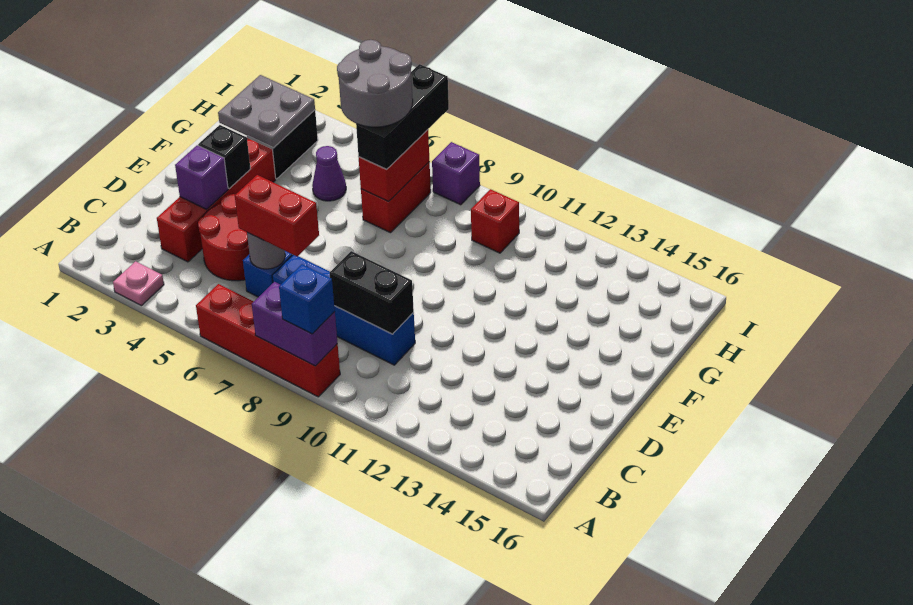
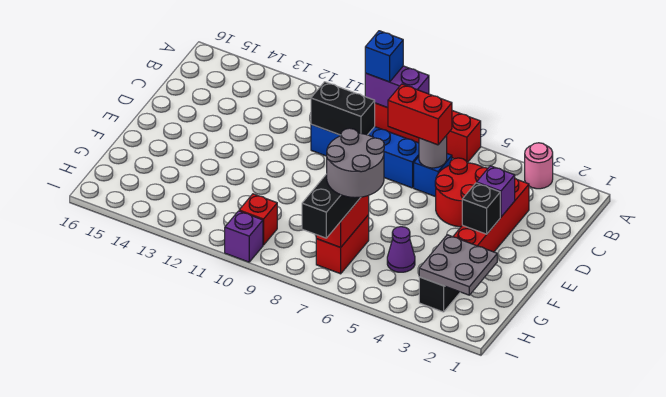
pink plate A3 level 1 -> pink round brick A3 level 1
purple brick I8 level 1 -> purple brick I10 level 1

